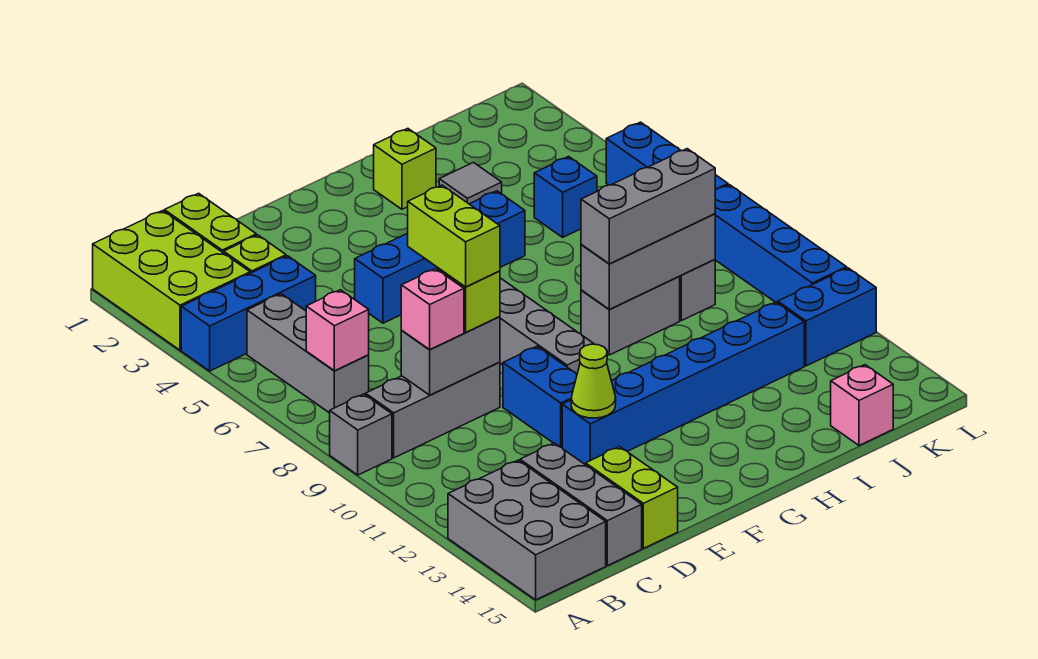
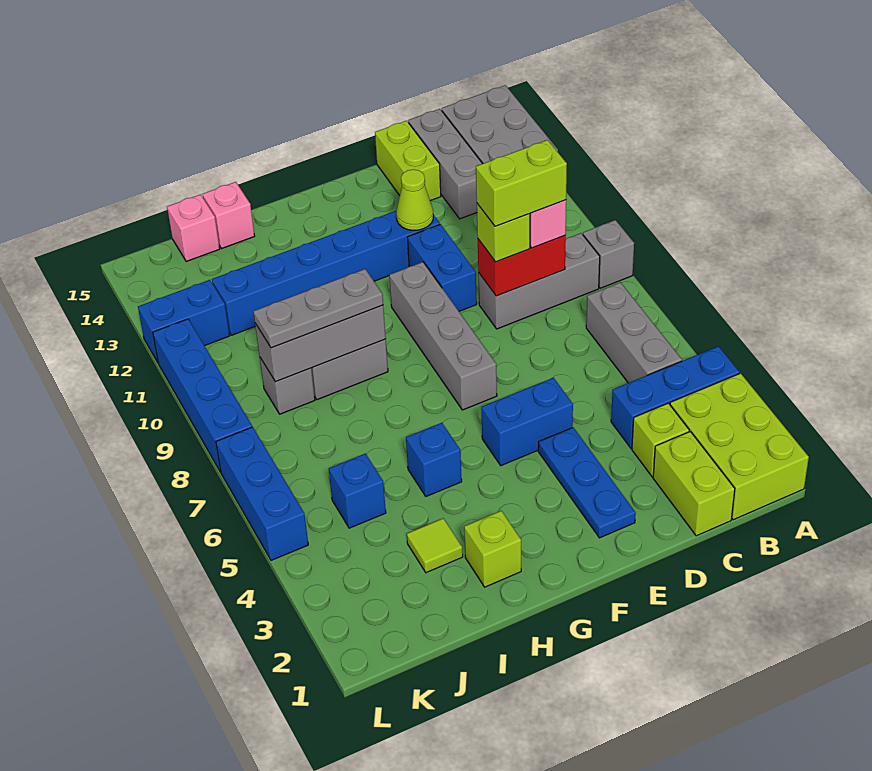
pink brick B7 level 2 -> pink brick I15 level 1
grey brick C9:D9 level 2 -> red brick C9:D9 level 2
lime brick D8:D9 level 4 -> lime brick C9:D9 level 4
none -> blue plate E2:E4 level 1
grey brick H9:J9 level 3 -> grey plate H9:J9 level 3
grey tile I3 level 1 -> lime tile I3 level 1

